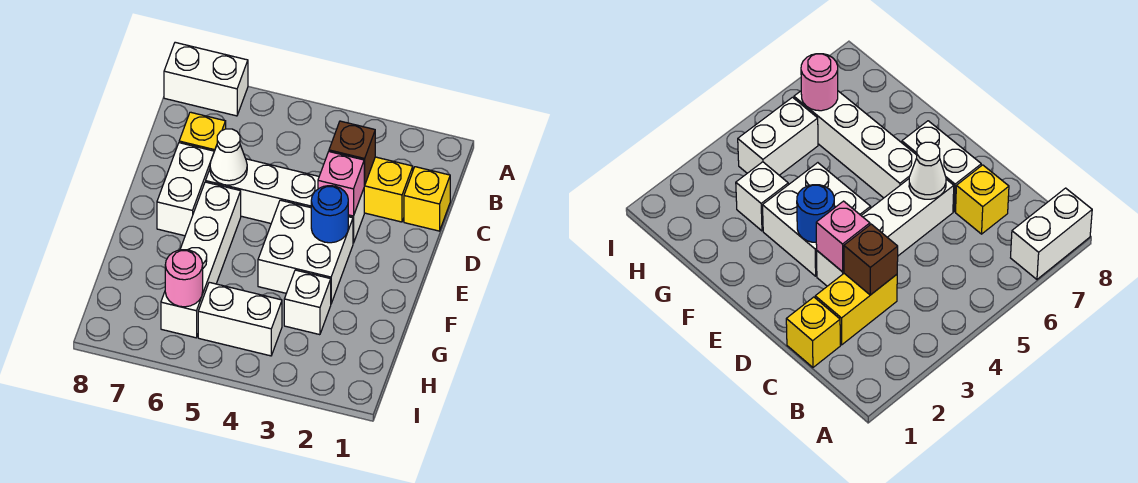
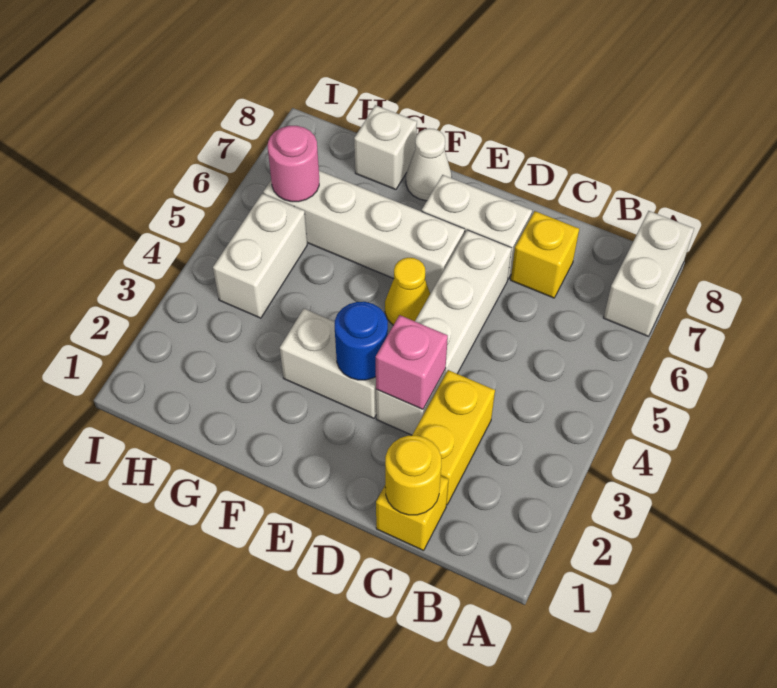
none -> yellow round brick C1 level 2
brown brick C3 level 2 -> none
white cone D6 level 2 -> white cone F8 level 1
white brick E3:F4 level 1 -> white brick E3:F3 level 1
none -> yellow cone E5 level 1
white brick G3 level 1 -> white brick G8 level 1

